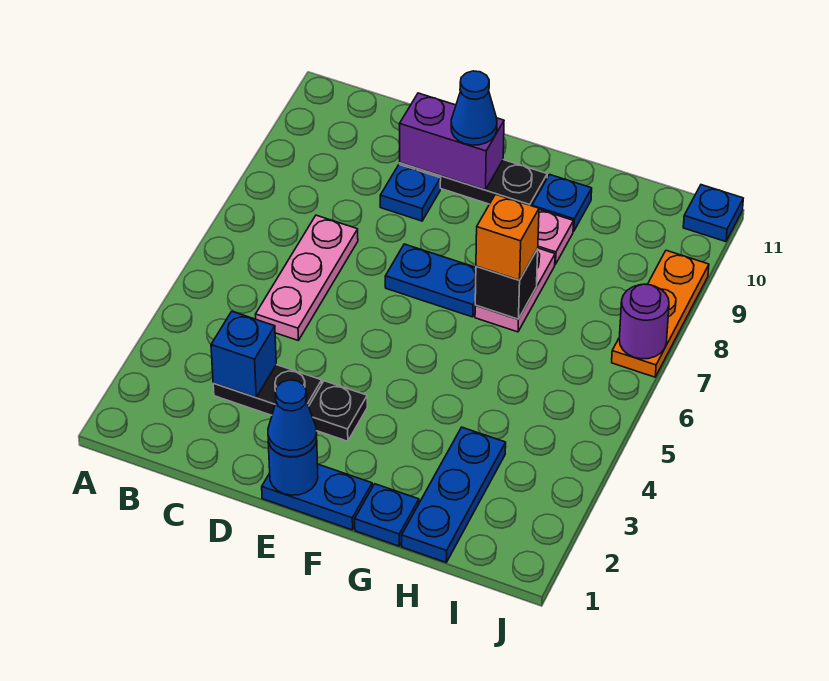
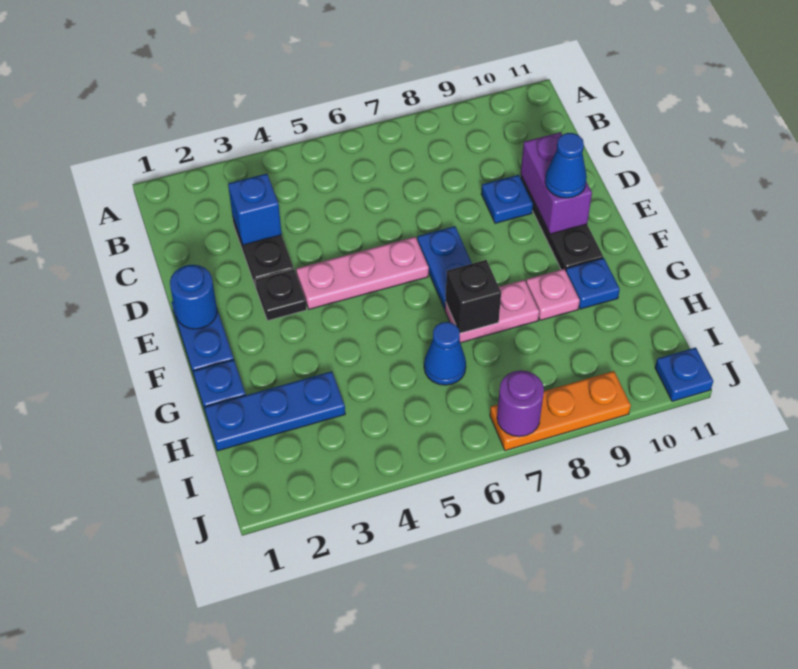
pink plate C5:C7 level 1 -> pink plate E4:E6 level 1
blue cone E1 level 3 -> blue cone H6 level 1
orange brick G7 level 3 -> none

